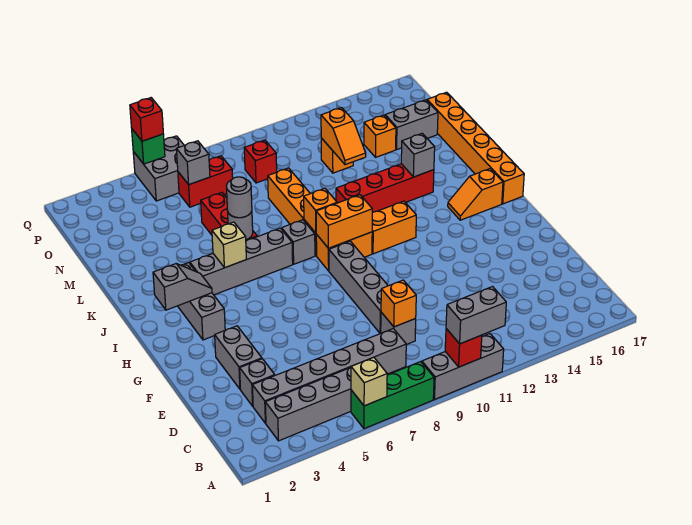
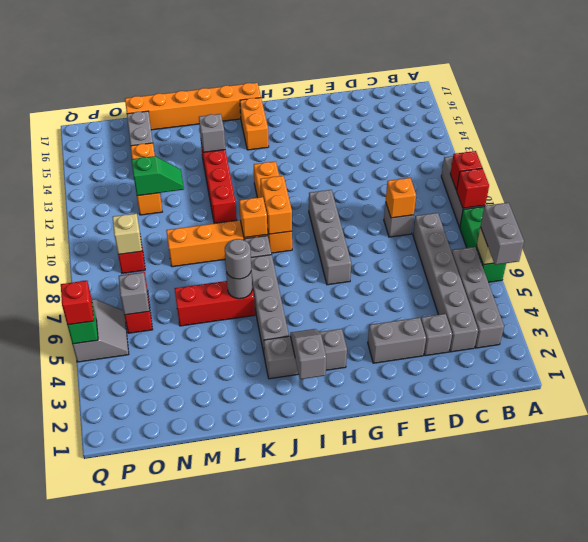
none -> red brick A9 level 2
grey brick A10:A11 level 3 -> grey brick A5:A6 level 3
grey brick E9:H9 level 1 -> grey brick G7:G10 level 1
orange slope I15:I16 level 1 top 16 -> orange brick I15:I16 level 1
tan brick J5 level 2 -> tan brick O9 level 2
orange slope M12:N12 level 2 top N -> green slope M12:N12 level 2 top N
grey brick P5:Q6 level 1 -> grey slope P5:Q6 level 1 top Q

